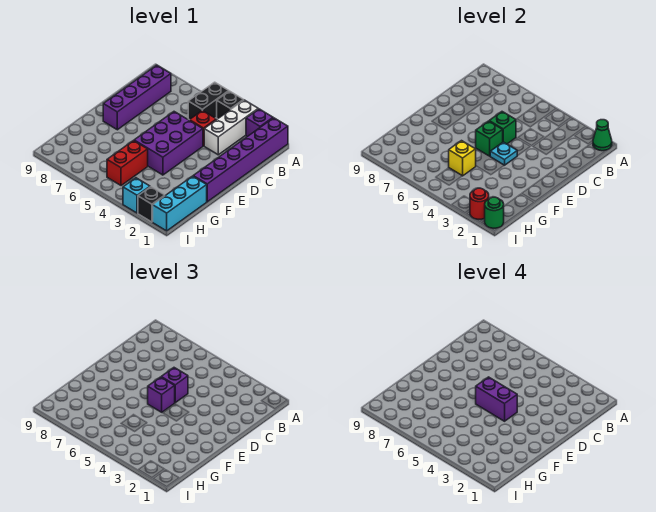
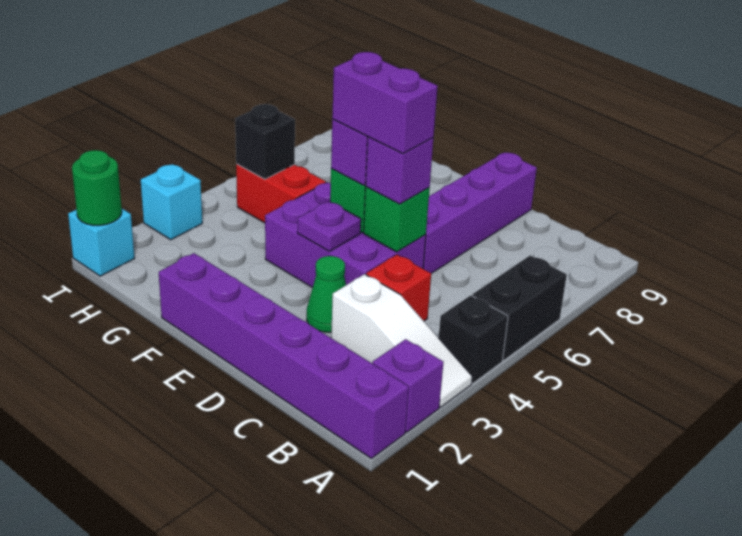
green cone A1 level 2 -> green cone D3 level 1
white brick A3:C3 level 1 -> white slope A3:C3 level 1 top C
black brick A5:B5 level 1 -> black brick A5:A6 level 1
purple brick B8:E8 level 1 -> purple brick D6:D9 level 1
cyan plate E4 level 2 -> purple plate E4 level 2
purple brick E4:E5 level 4 -> purple brick D5:E5 level 4
cyan brick G1:I1 level 1 -> cyan brick I1 level 1
yellow brick G5 level 2 -> none
black brick I2 level 1 -> black brick H5 level 2
red round brick I2 level 2 -> none

